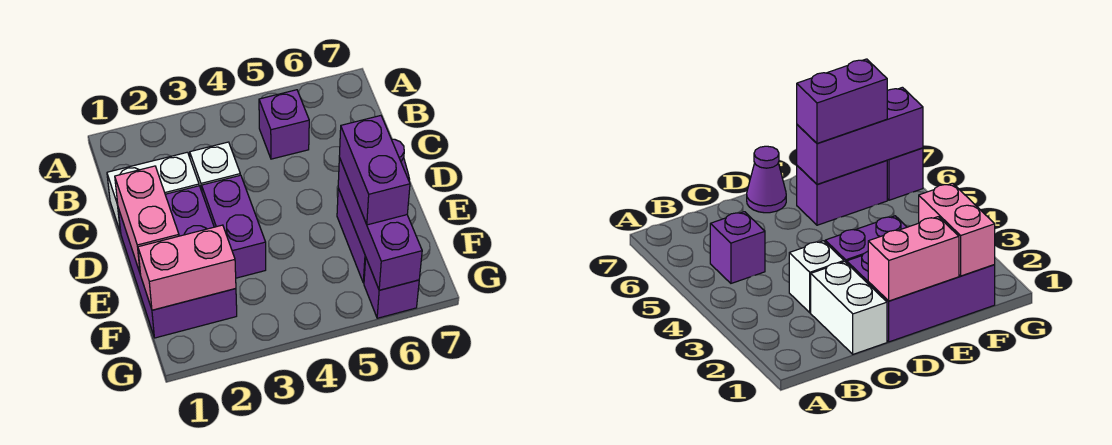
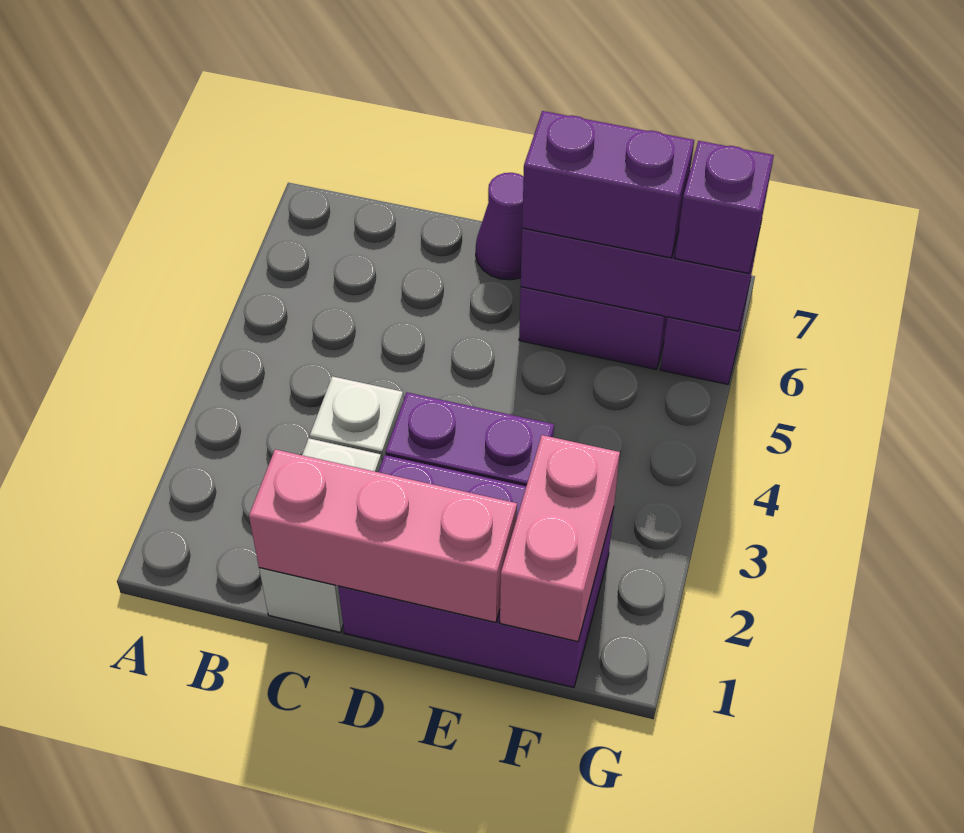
purple brick B5 level 1 -> purple brick G6 level 3
pink brick D1:E1 level 2 -> pink brick C1:E1 level 2

